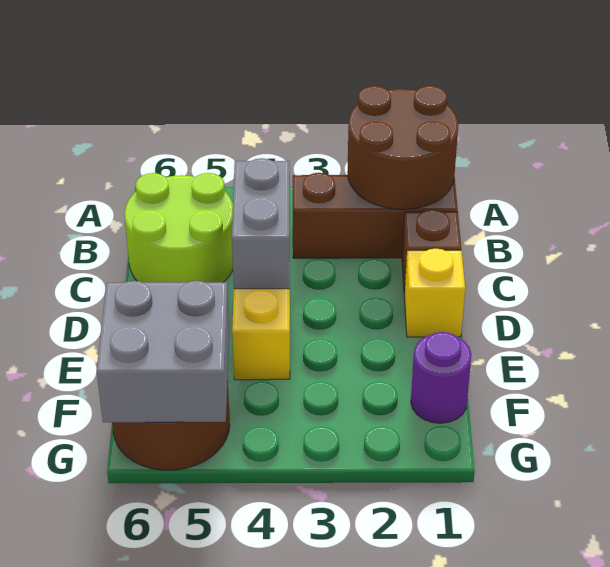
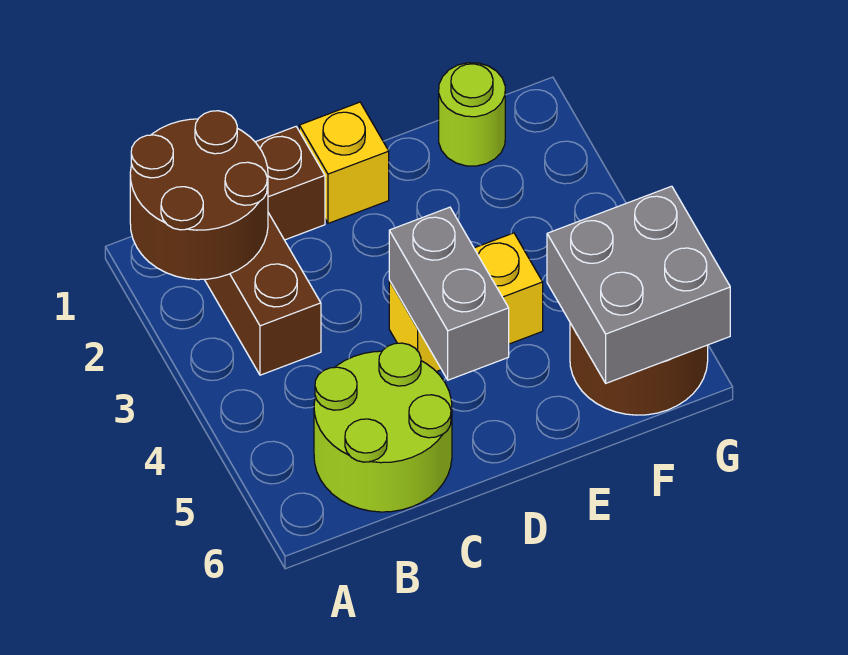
grey brick C4:D4 level 2 -> grey brick D4:D5 level 2
purple round brick F1 level 1 -> lime round brick F1 level 1

